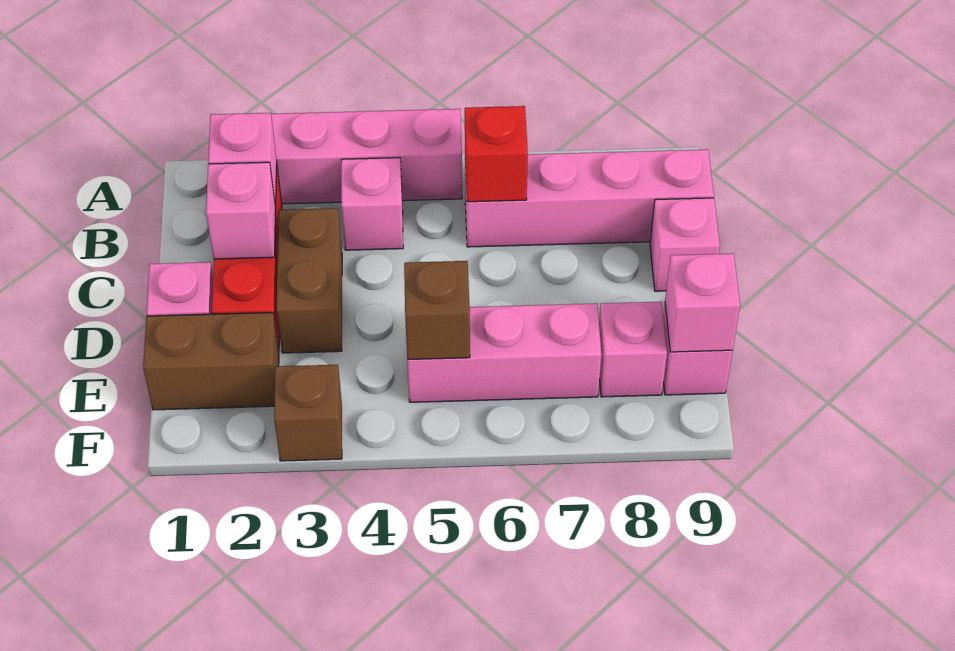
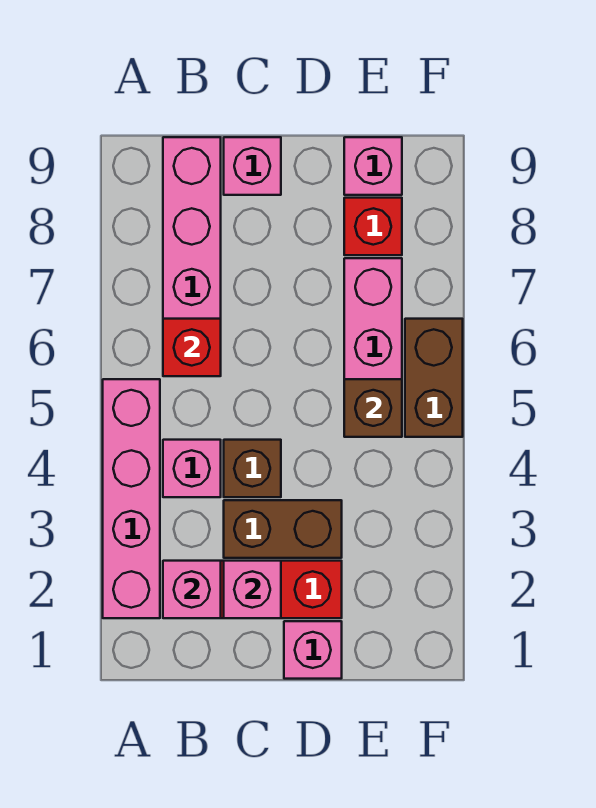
brown brick E1:E2 level 1 -> brown brick F5:F6 level 1
pink brick E8 level 1 -> red brick E8 level 1
pink brick E9 level 2 -> none
brown brick F3 level 1 -> brown brick C4 level 1

